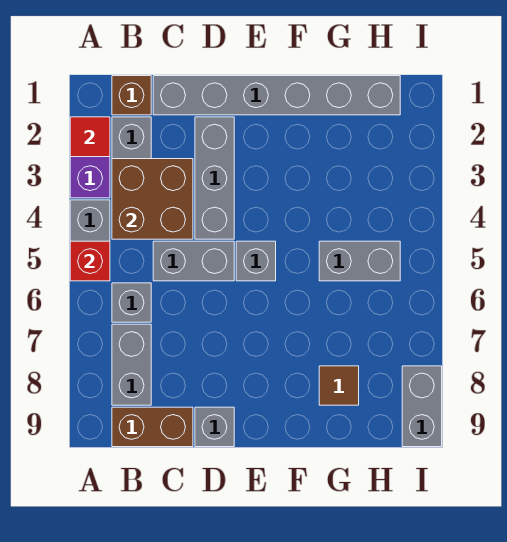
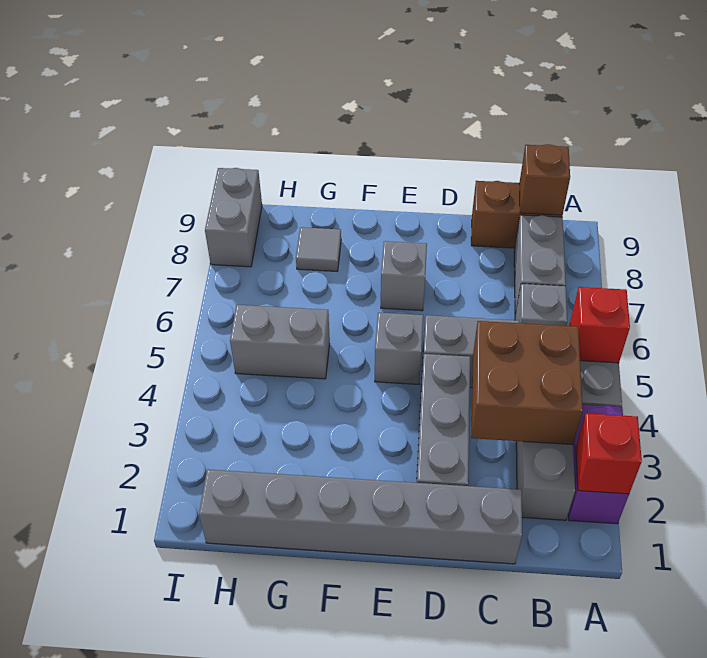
red tile A2 level 2 -> red brick A2 level 2
brown brick B1 level 1 -> brown brick B9 level 2
grey brick D9 level 1 -> grey brick E7 level 1
brown tile G8 level 1 -> grey tile G8 level 1

